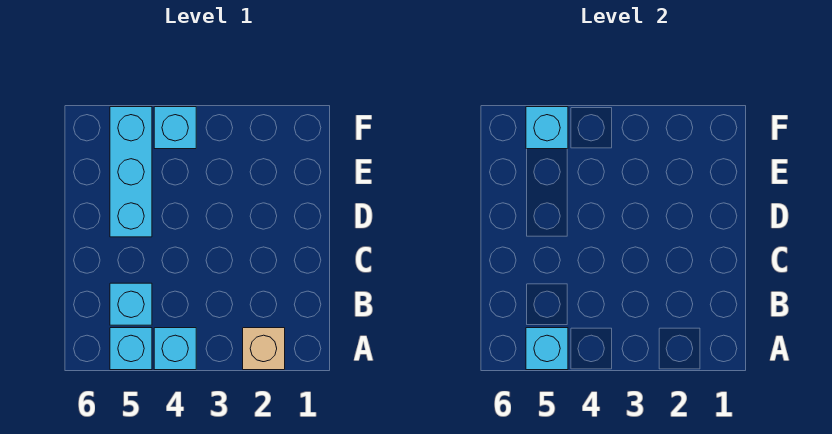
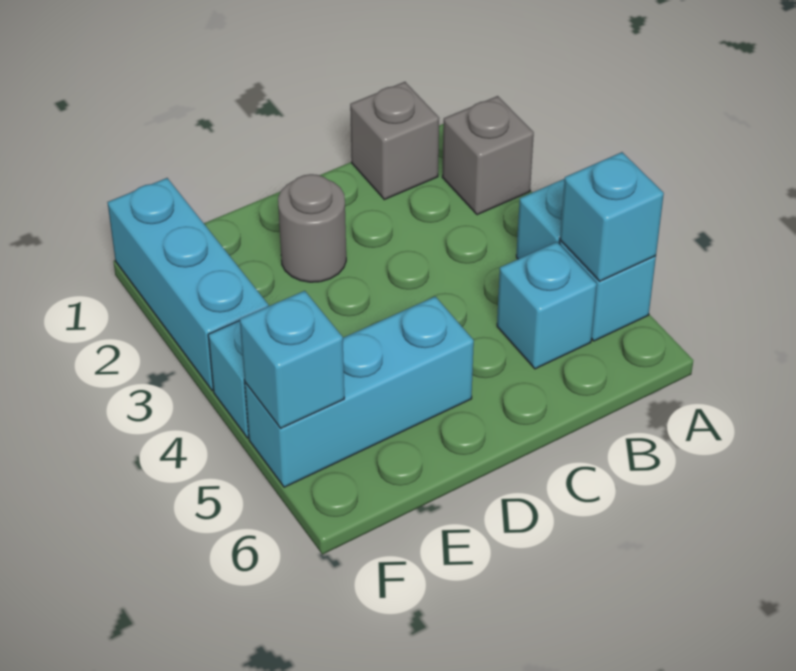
tan brick A2 level 1 -> grey brick A2 level 1
none -> grey brick B1 level 1
none -> grey round brick D2 level 1
none -> cyan brick F1:F3 level 1

